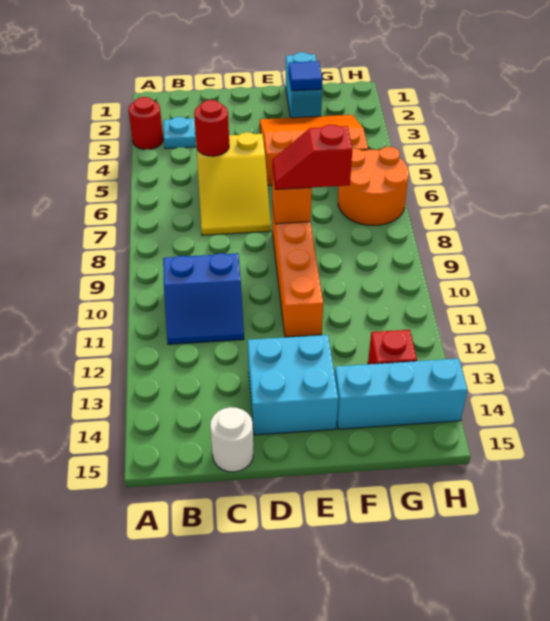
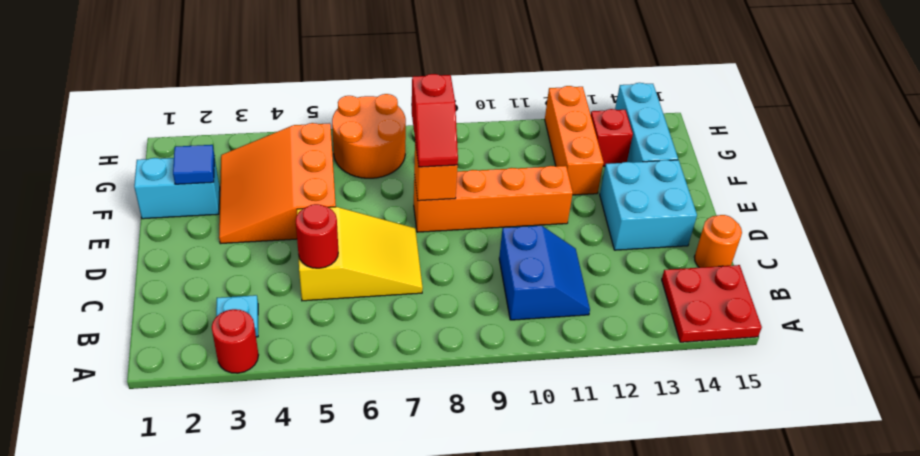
none -> red plate A14:B15 level 1
white round brick C15 level 1 -> orange round brick C15 level 1
none -> orange brick F12:H12 level 1

